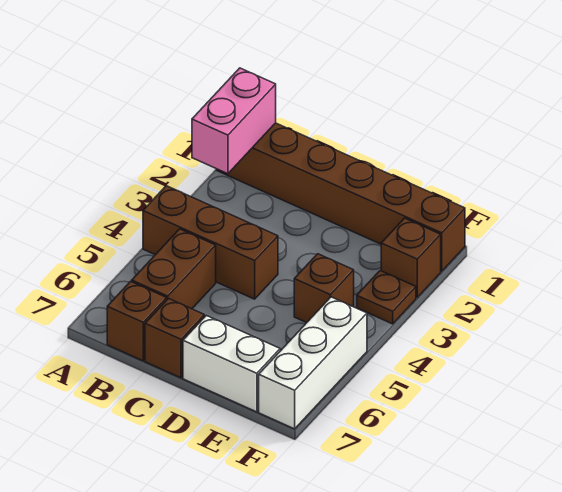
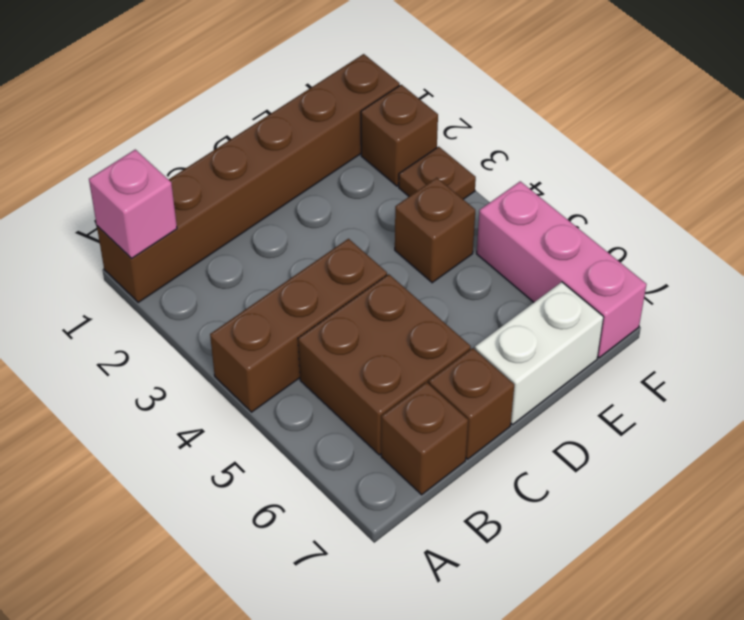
pink brick A1:A2 level 2 -> pink brick A1 level 2
brown brick B5:B6 level 1 -> brown brick B5:C6 level 1
white brick F5:F7 level 1 -> pink brick F5:F7 level 1

